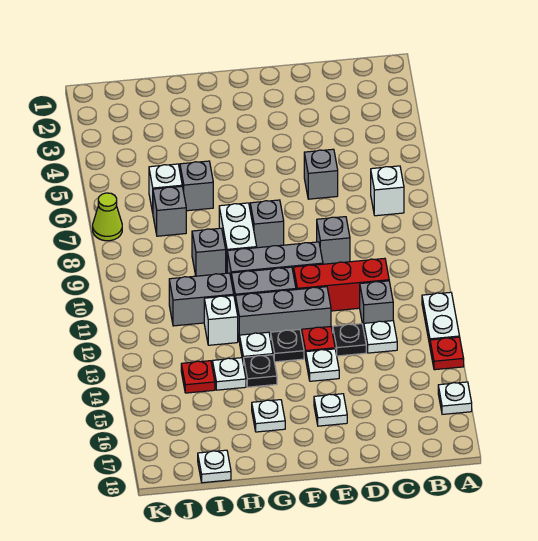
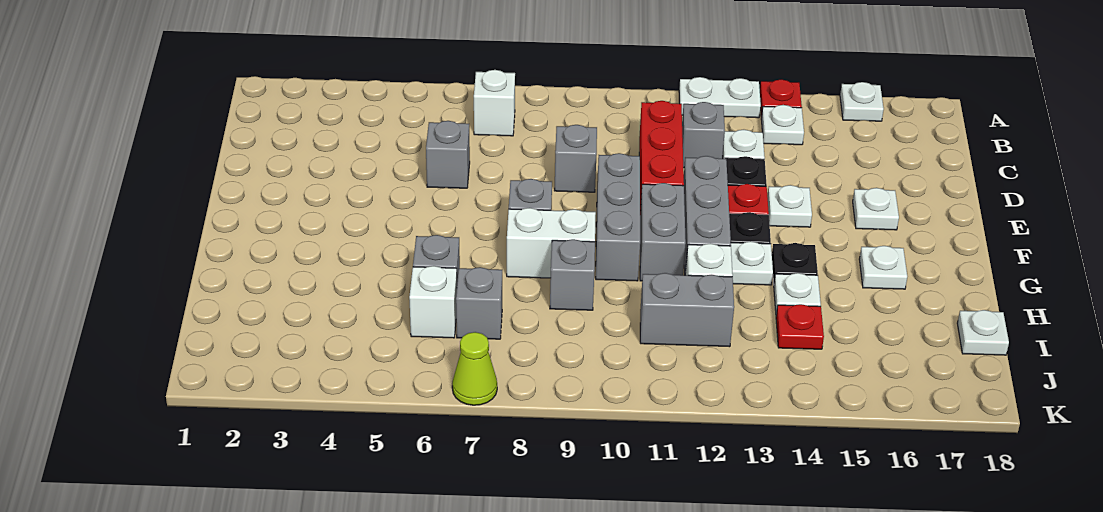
none -> white plate B14 level 1
grey brick H11:I11 level 1 -> grey brick I11:I12 level 1

